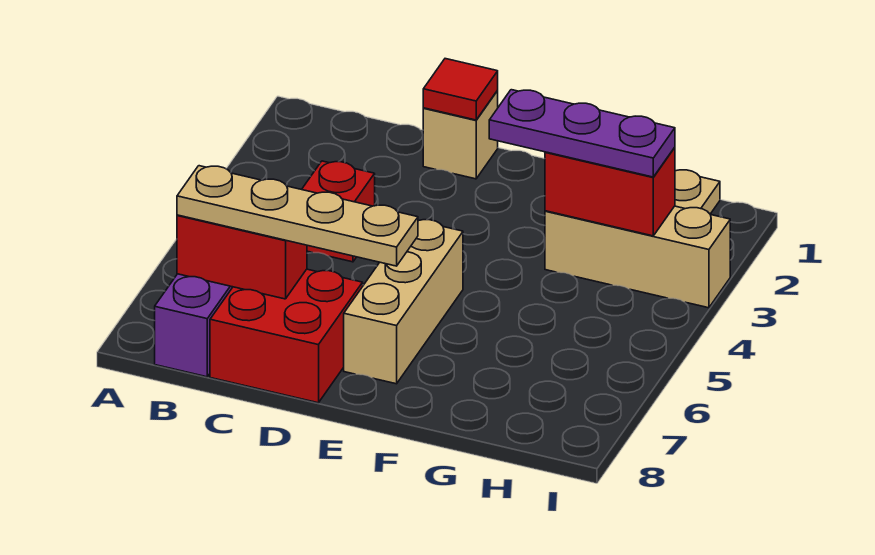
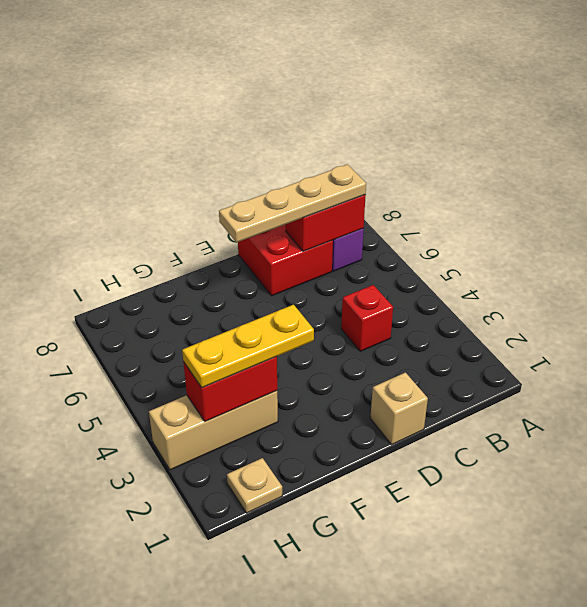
red tile D1 level 2 -> none
tan brick E5:E7 level 1 -> none
purple plate F3:H3 level 3 -> yellow plate F3:H3 level 3

